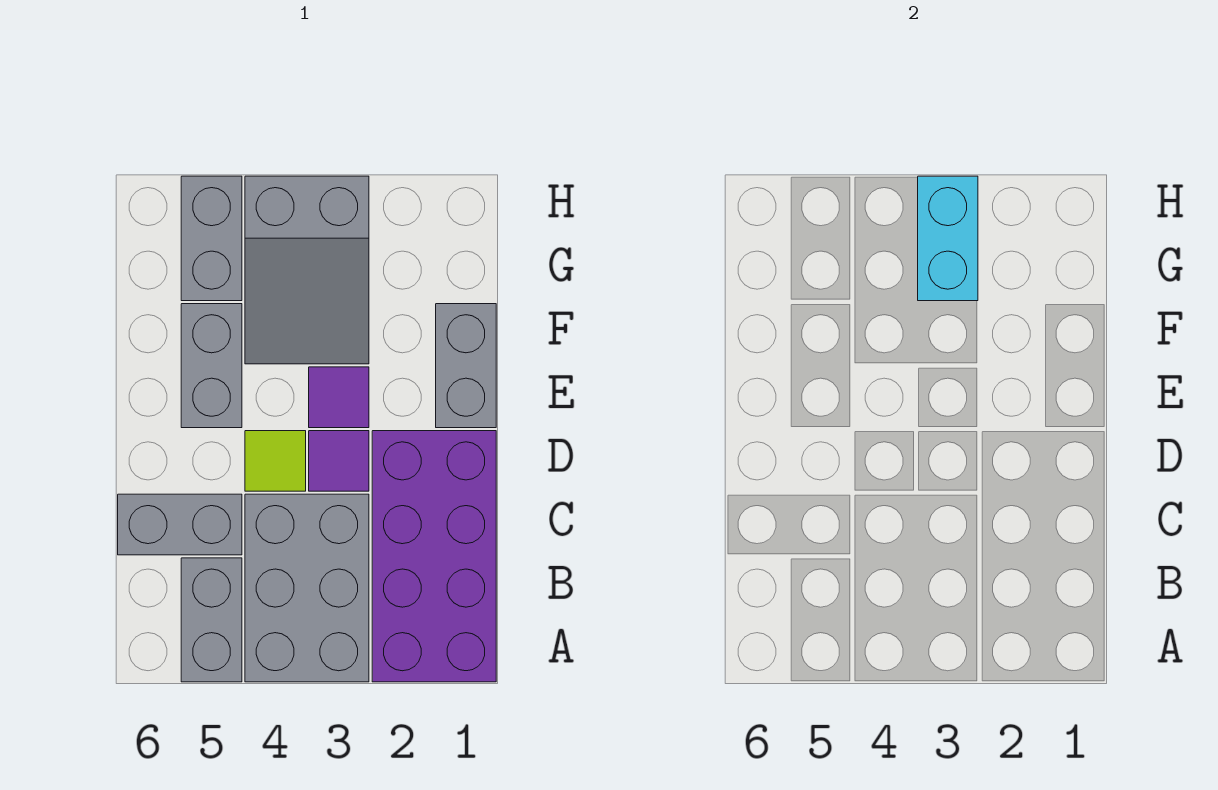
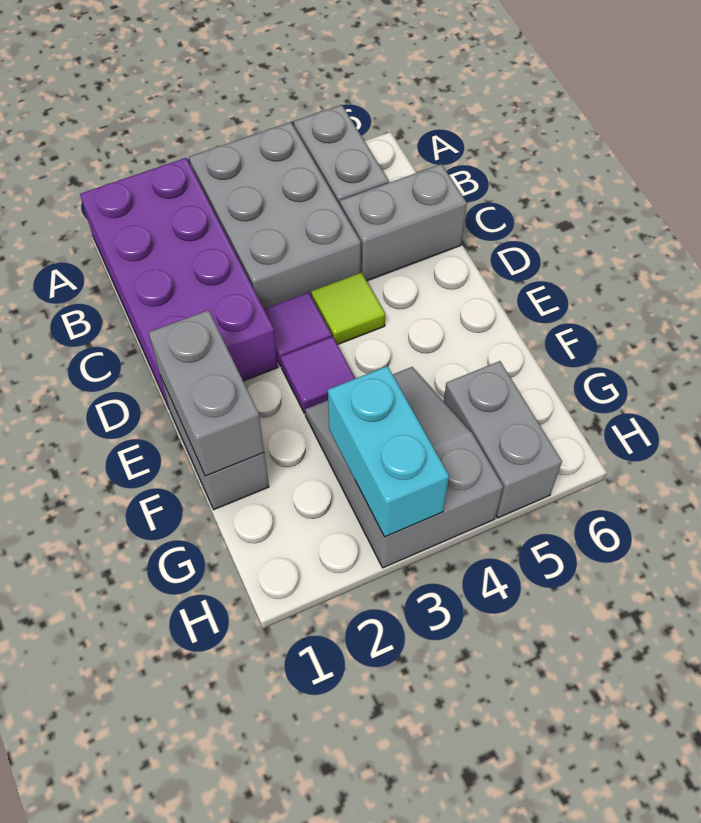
grey brick E5:F5 level 1 -> grey brick E1:F1 level 2

